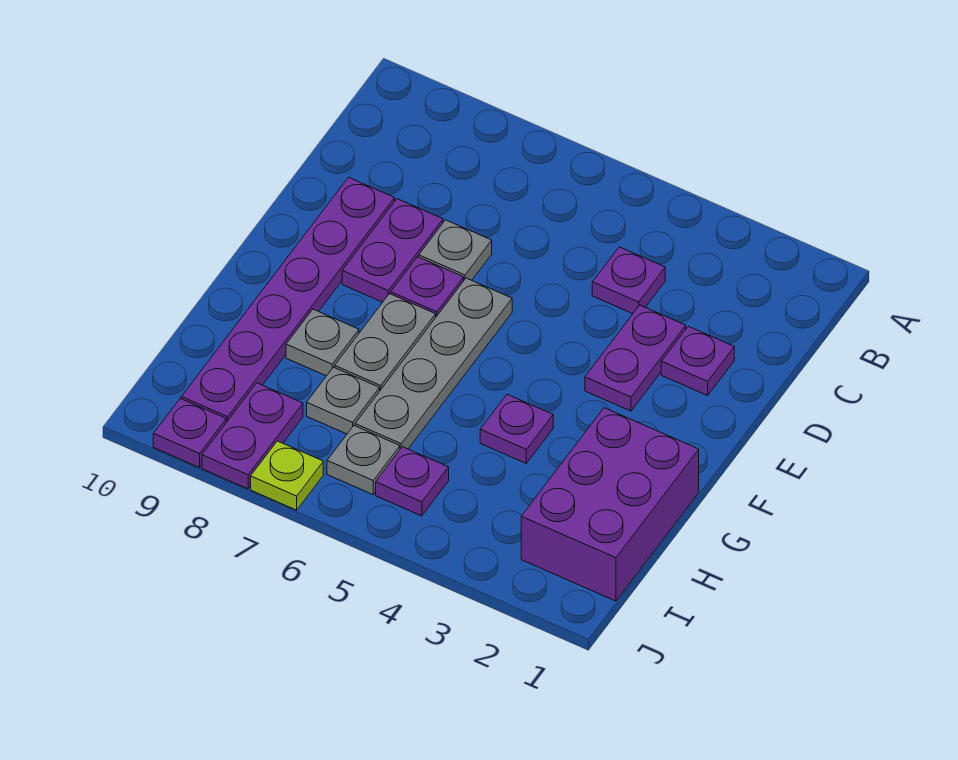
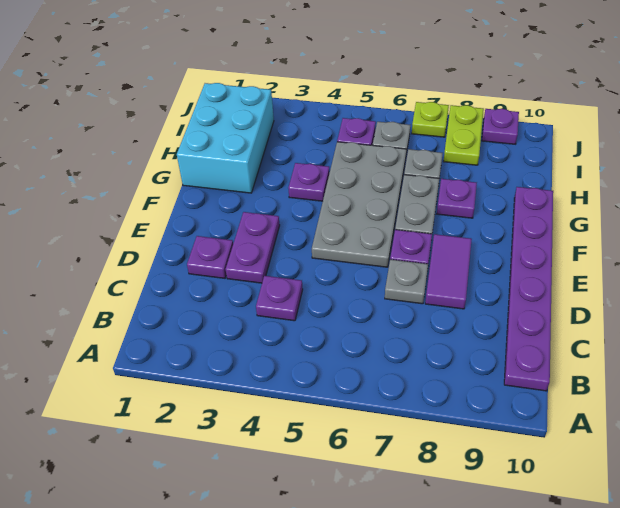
purple plate D8:E8 level 1 -> purple tile D8:E8 level 1
purple plate D9:I9 level 1 -> purple plate B10:G10 level 1
grey plate E6:H6 level 1 -> grey plate E5:H6 level 1
purple brick G1:I2 level 1 -> cyan brick G1:I2 level 1
grey plate G8 level 1 -> purple plate G8 level 1
purple plate I8:J8 level 1 -> lime plate I8:J8 level 1

